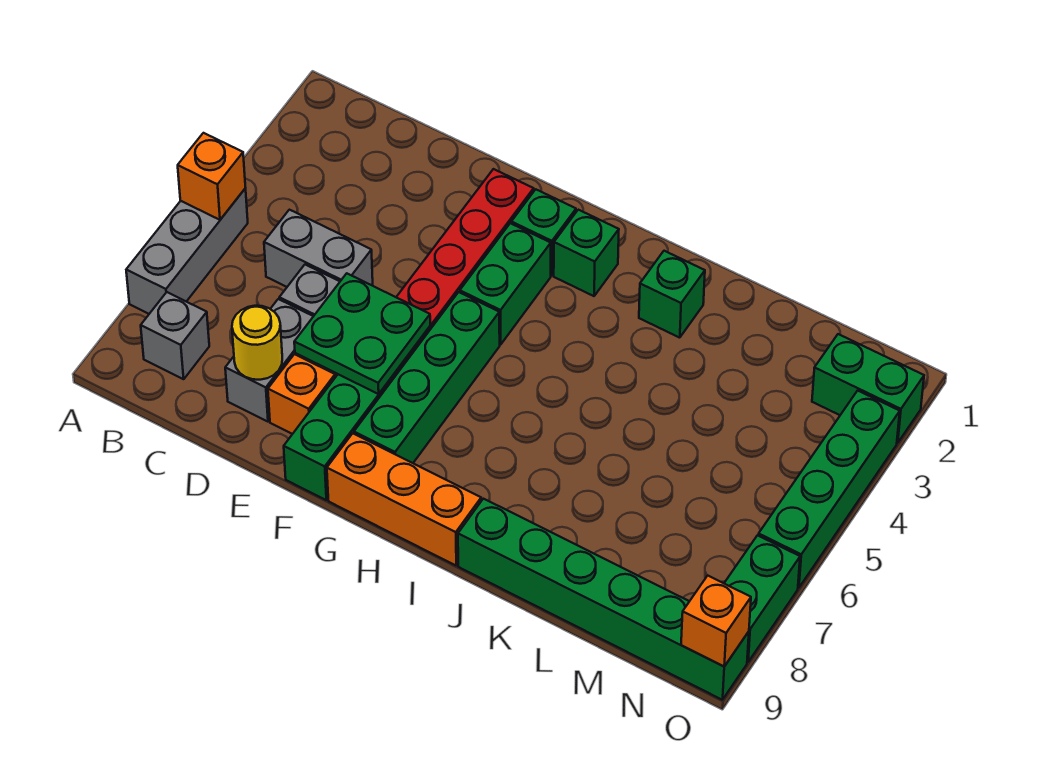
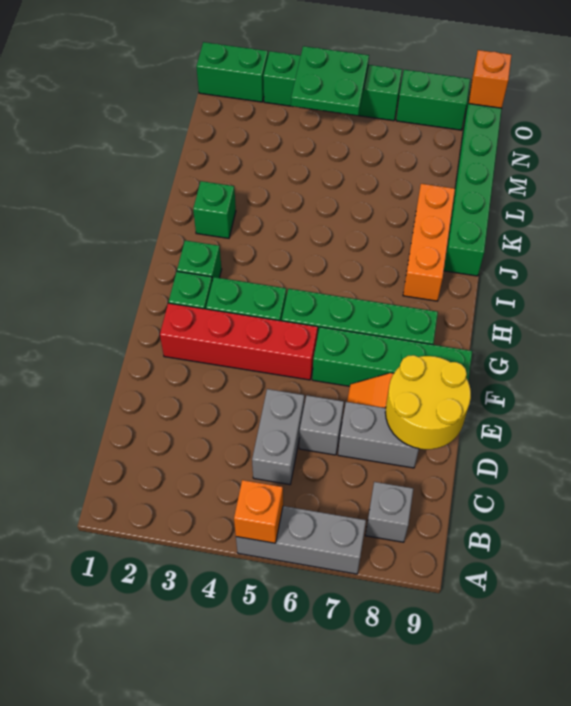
yellow round brick D8 level 2 -> yellow round brick D8:E9 level 2
green plate E6:F7 level 2 -> green plate N4:O5 level 2
orange brick G9:I9 level 1 -> orange brick I8:K8 level 1
green brick N2:O2 level 1 -> green brick O1:O2 level 1

